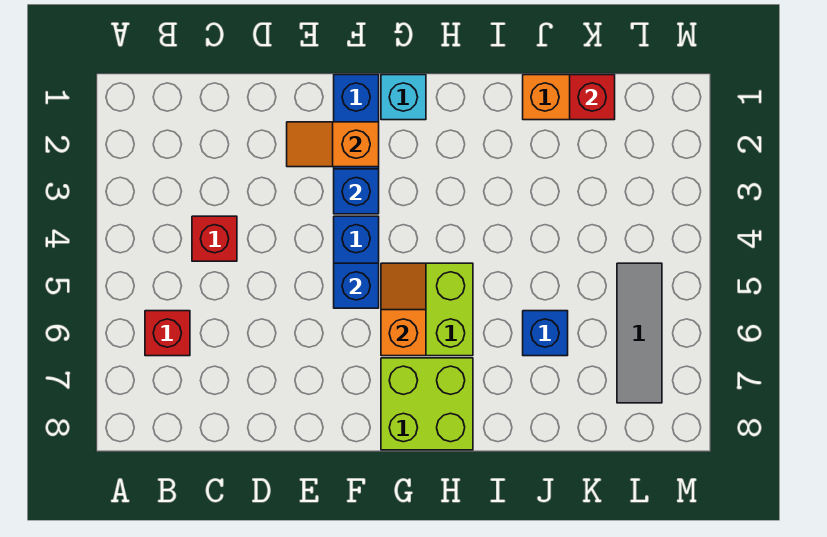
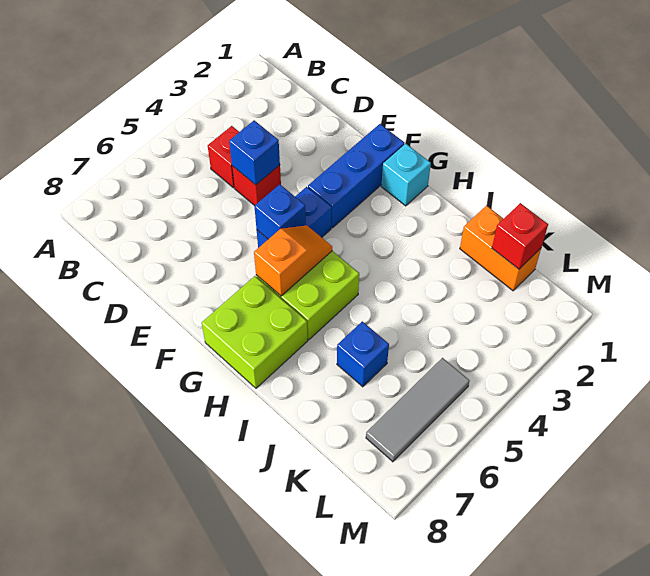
red brick B6 level 1 -> red brick D4 level 1
orange slope E2:F2 level 2 top F -> none
blue brick F3 level 2 -> blue brick D4 level 2

